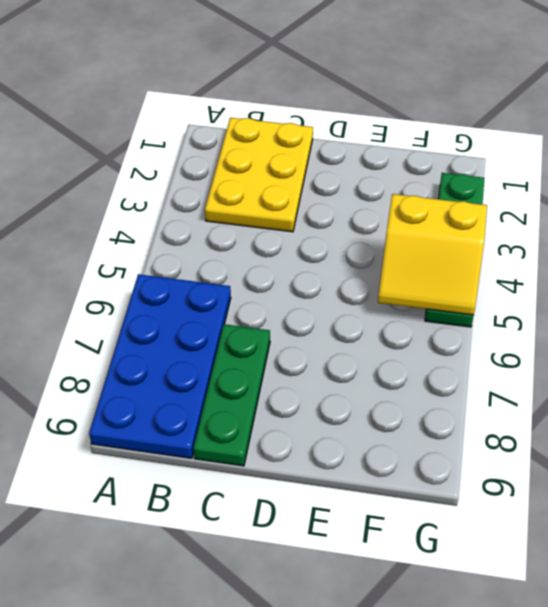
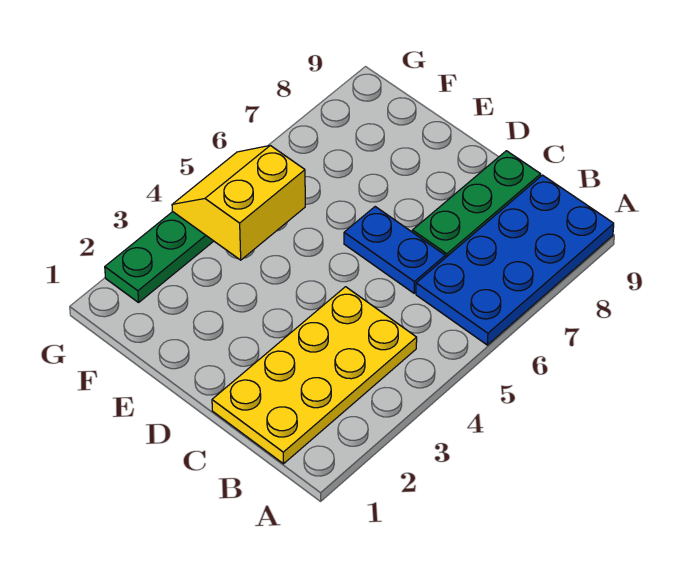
yellow plate B1:C3 level 1 -> yellow plate B1:C4 level 1
none -> blue plate C6:D6 level 1
yellow slope F4:G5 level 2 top 4 -> yellow slope F4:G5 level 2 top F

